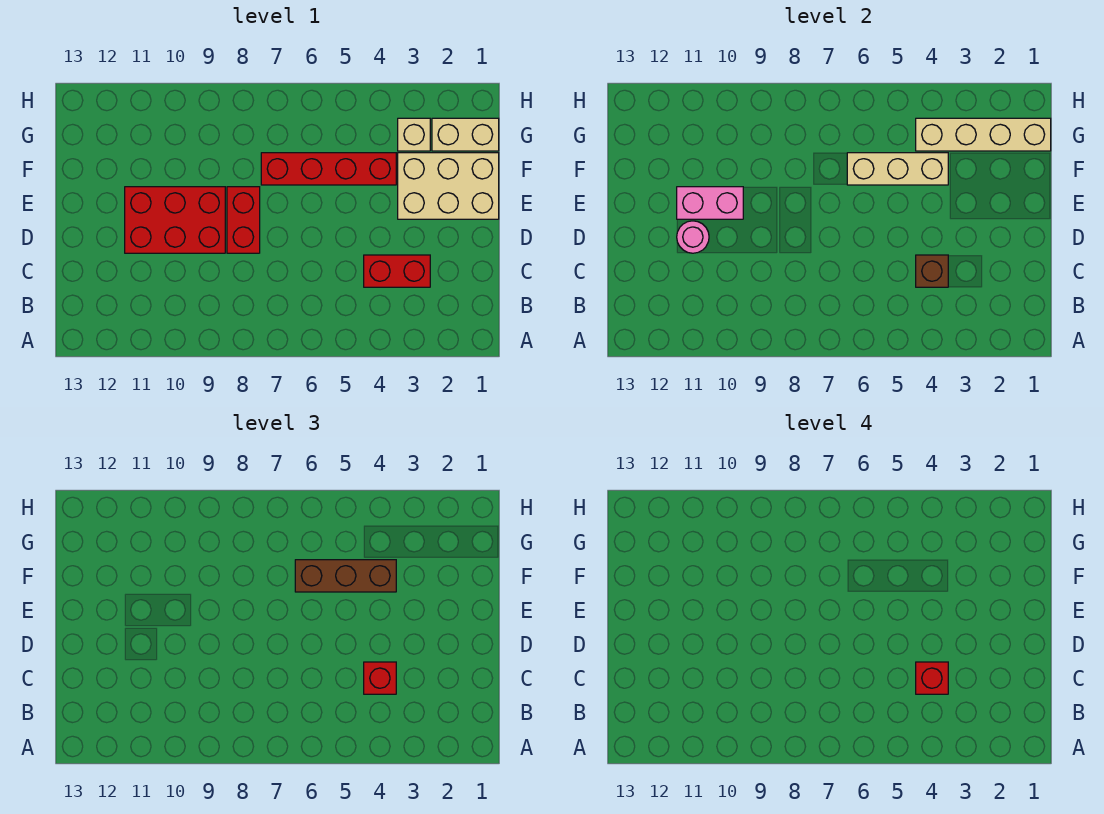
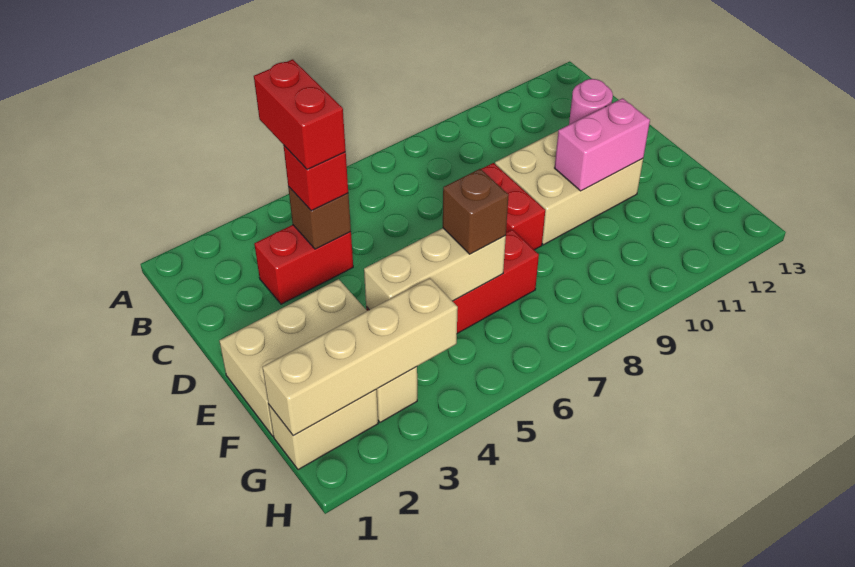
red brick C4 level 4 -> red brick B4:C4 level 4
red brick D9:E11 level 1 -> tan brick D9:E11 level 1
brown brick F4:F6 level 3 -> brown brick F6 level 3

